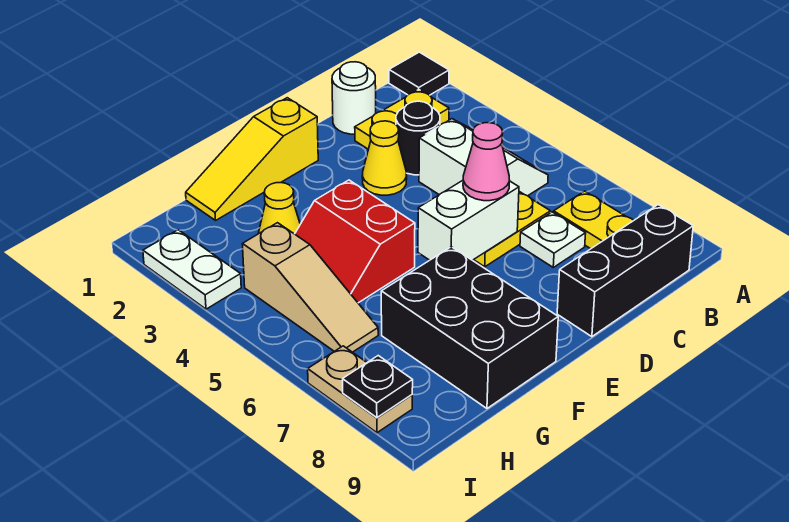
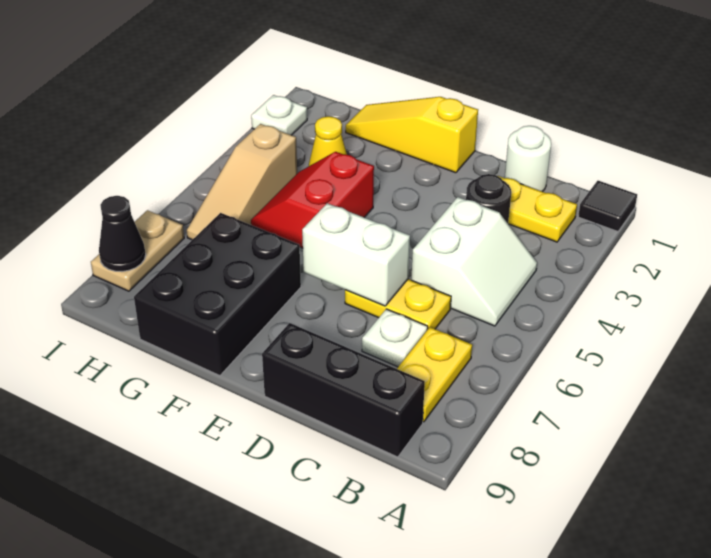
yellow cone D3 level 1 -> none
pink cone D6 level 3 -> none
white plate I2:I3 level 1 -> white plate I2 level 1
black plate I8 level 2 -> black cone I8 level 2

